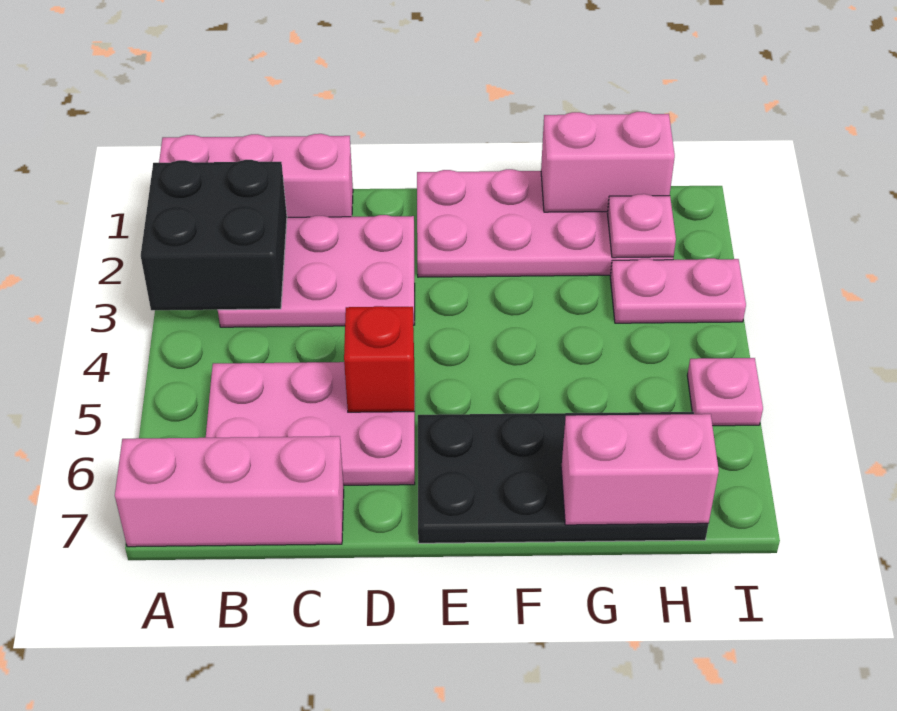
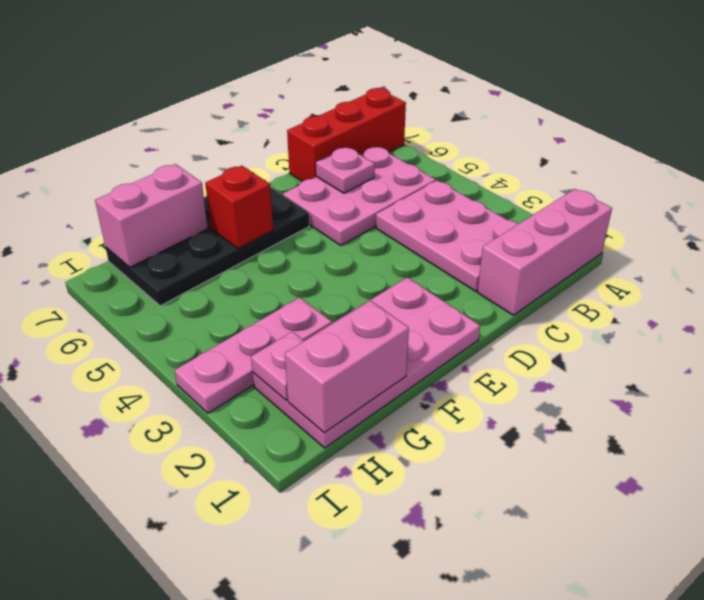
black brick A2:B3 level 2 -> none
pink brick A7:C7 level 1 -> red brick A7:C7 level 1
pink plate B2:D3 level 1 -> pink plate B2:C4 level 1
red brick D5 level 2 -> red brick F6 level 2
pink plate H3:I3 level 1 -> pink plate G3:I3 level 1
pink plate I5 level 1 -> pink plate C6 level 2

